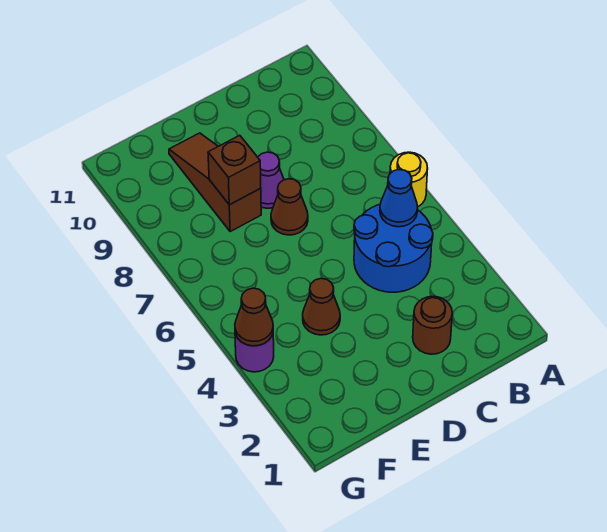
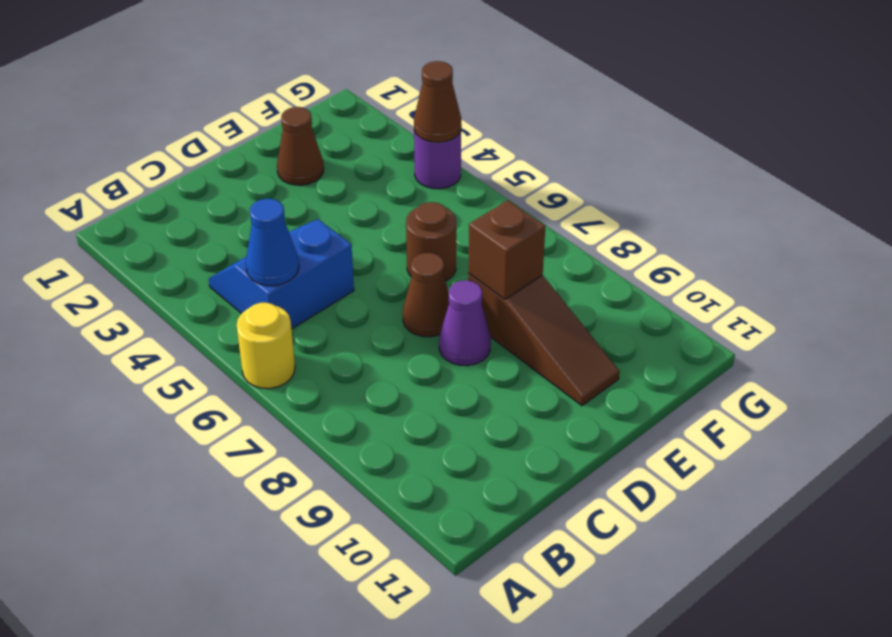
blue round brick B4:C5 level 1 -> blue slope B4:C5 level 1 top 5
brown round brick C2 level 1 -> brown round brick E6 level 1
brown cone E4 level 1 -> brown cone E2 level 1

